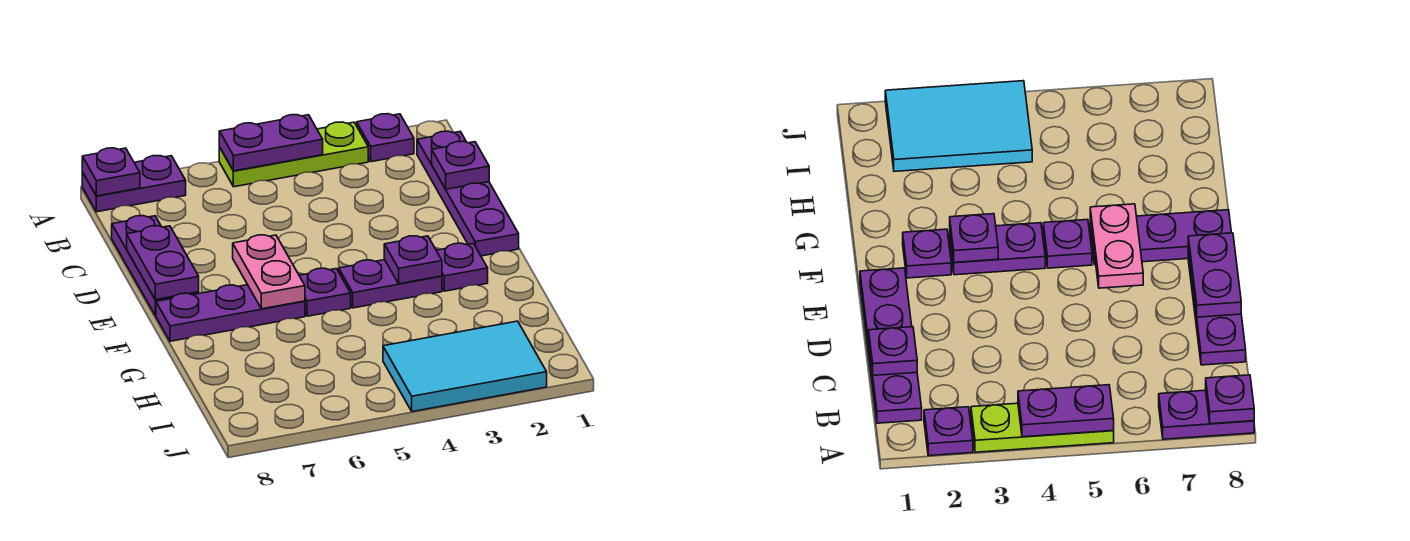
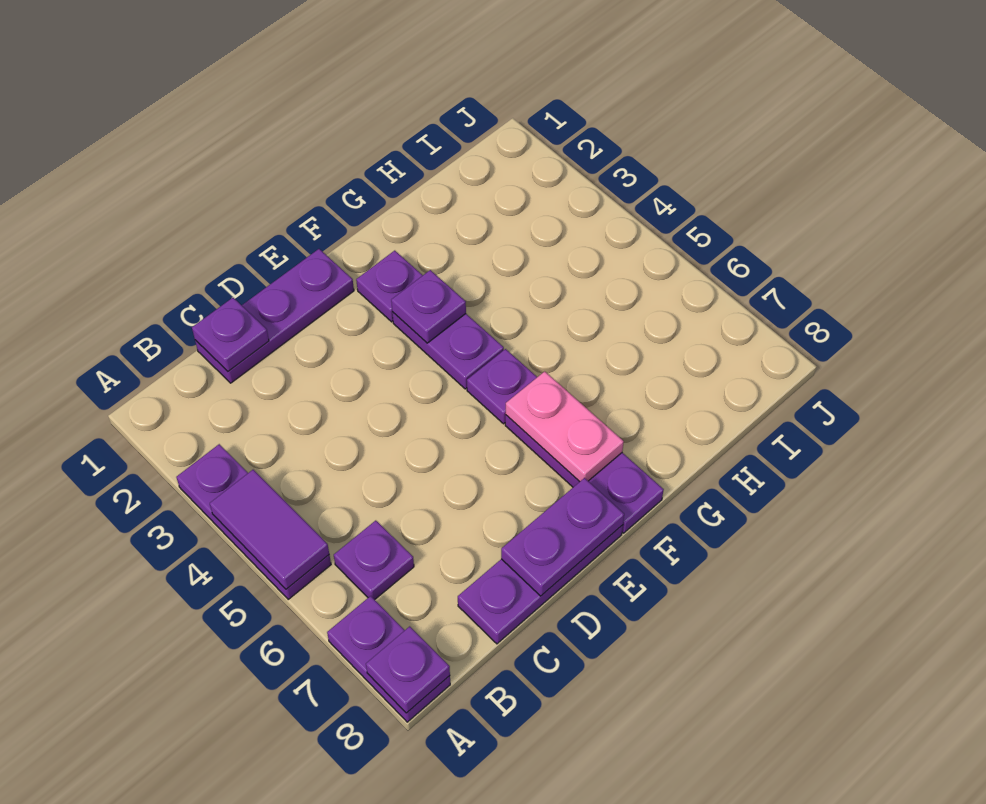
purple plate A2 level 1 -> purple plate B6 level 1
lime plate A3:A5 level 1 -> purple plate A3:A5 level 1
purple plate A4:A5 level 2 -> purple tile A4:A5 level 2
purple plate B1:E1 level 1 -> purple plate C1:E1 level 1
pink plate E6:F6 level 2 -> pink plate F6:F7 level 2
cyan tile I2:J4 level 1 -> none

